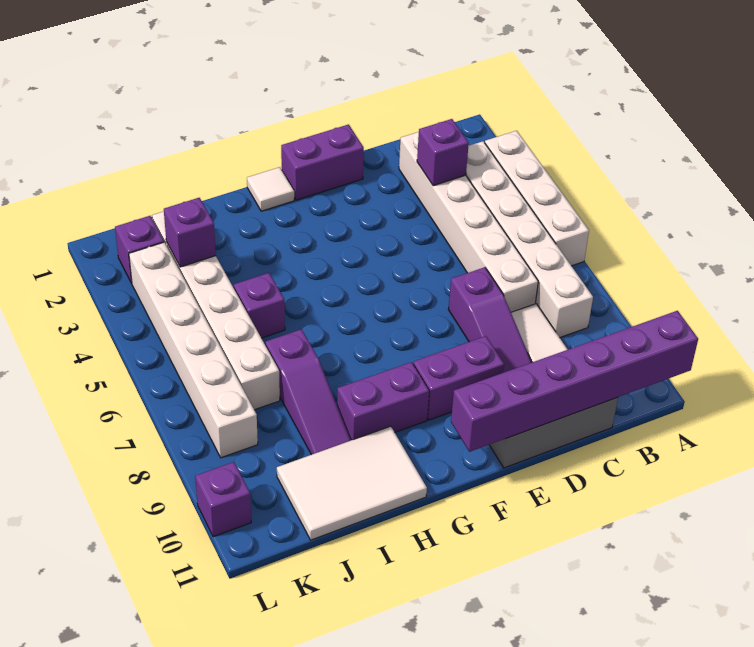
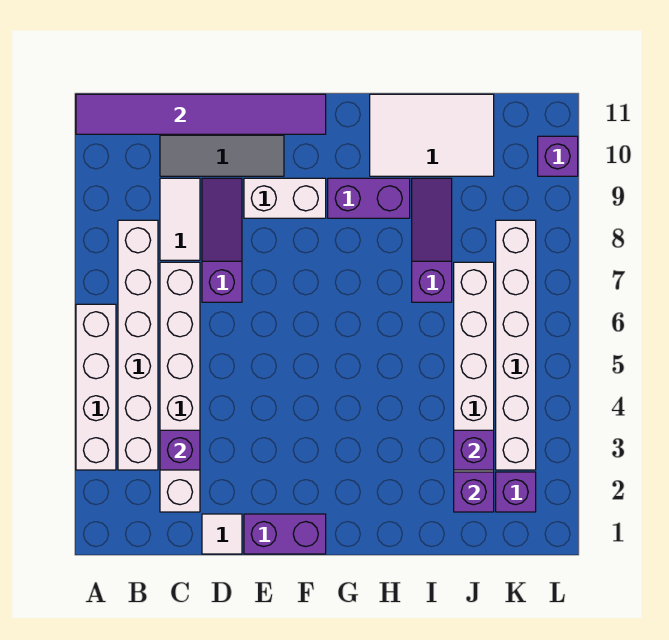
purple brick A11:F11 level 2 -> purple tile A11:F11 level 2
purple brick E9:F9 level 1 -> white brick E9:F9 level 1
white tile G1 level 1 -> white tile D1 level 1
purple brick I5 level 1 -> purple brick J2 level 2

